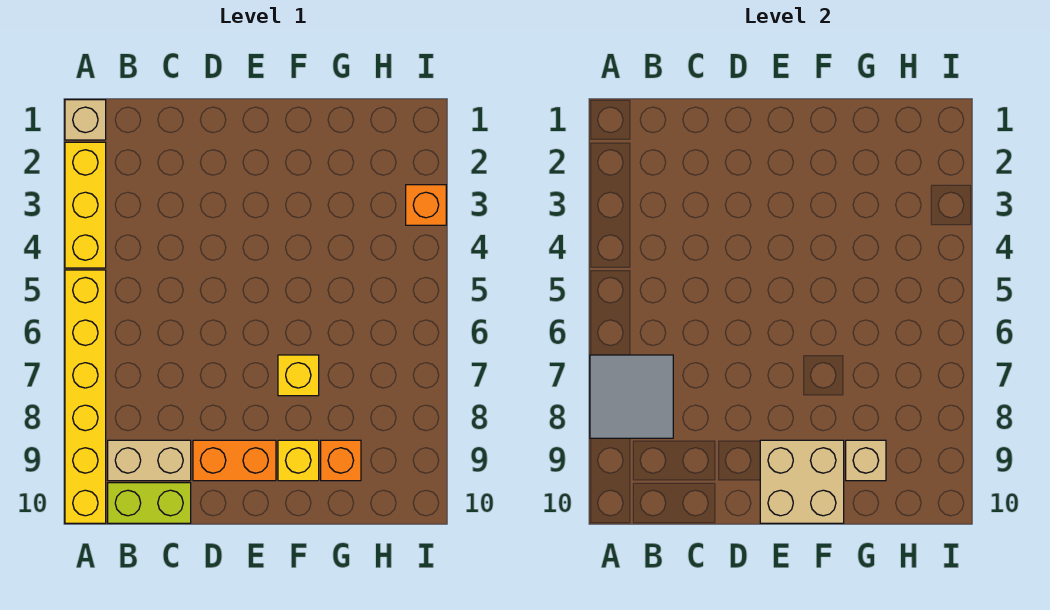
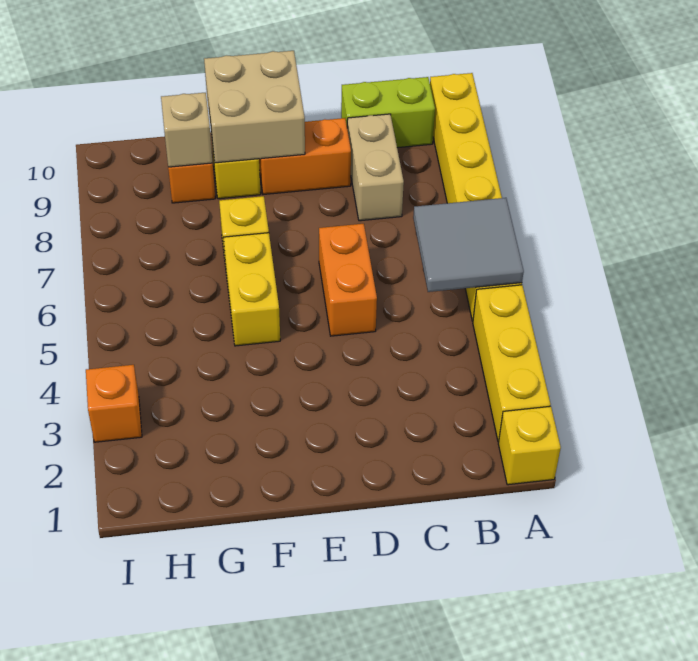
tan brick A1 level 1 -> yellow brick A1 level 1
grey tile A7:B8 level 2 -> grey tile A5:B6 level 2
tan brick B9:C9 level 1 -> tan brick C8:C9 level 1
none -> orange brick D5:D6 level 1
none -> yellow brick F5:F6 level 1

